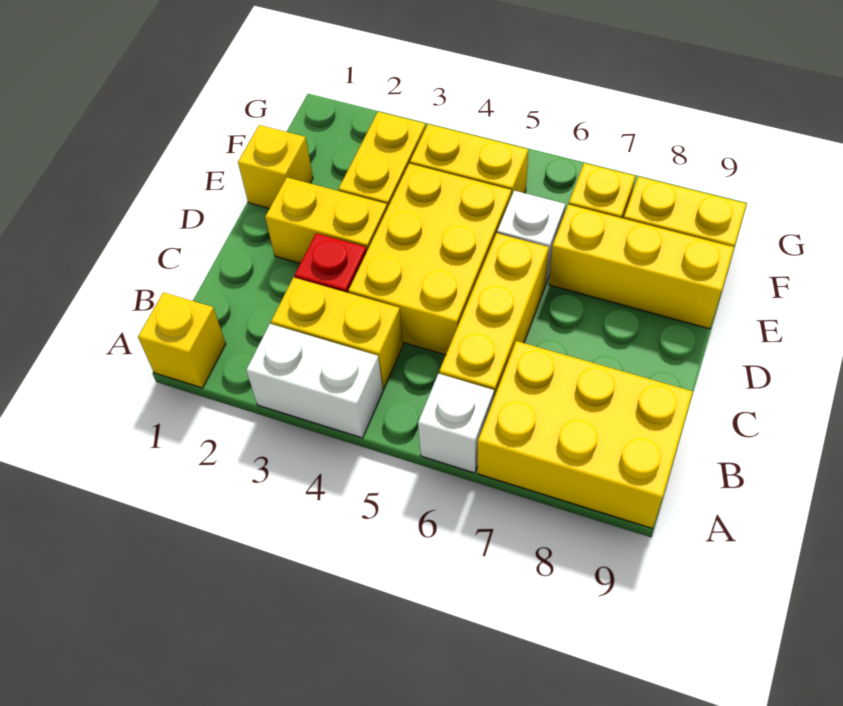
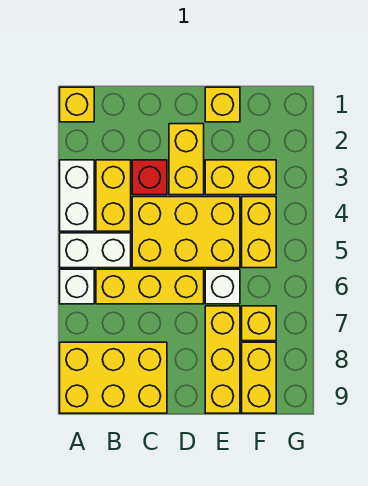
none -> white brick A5:B5 level 1
yellow brick A7:B9 level 1 -> yellow brick A8:C9 level 1

